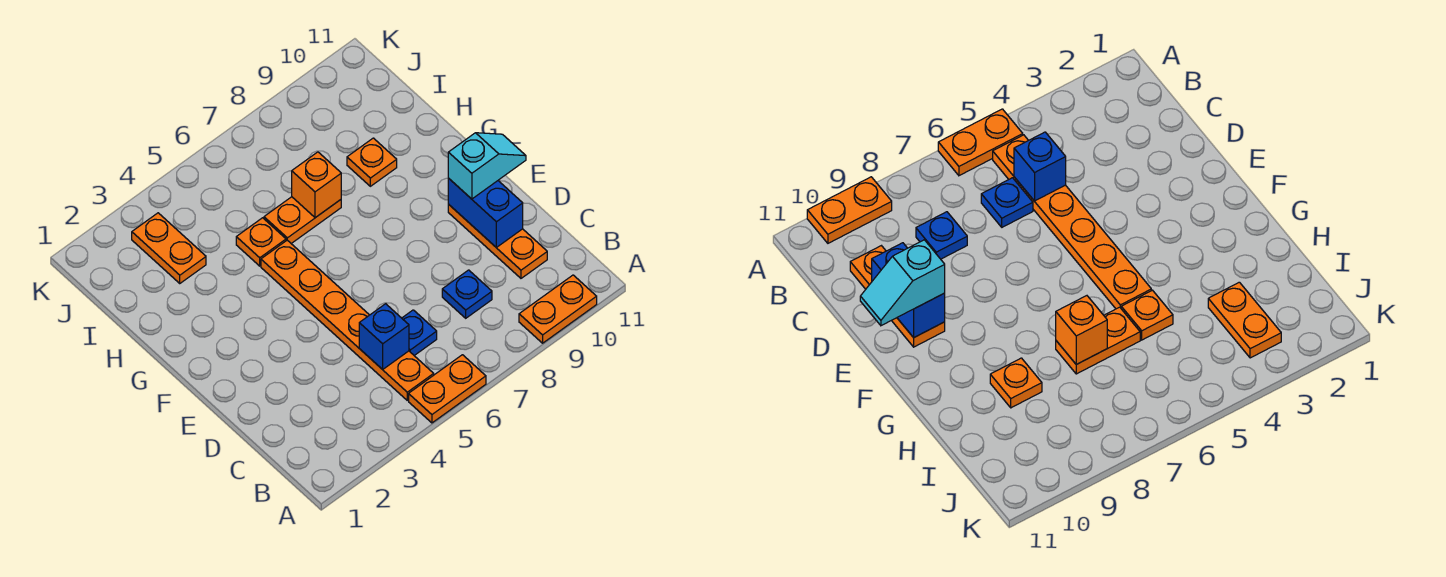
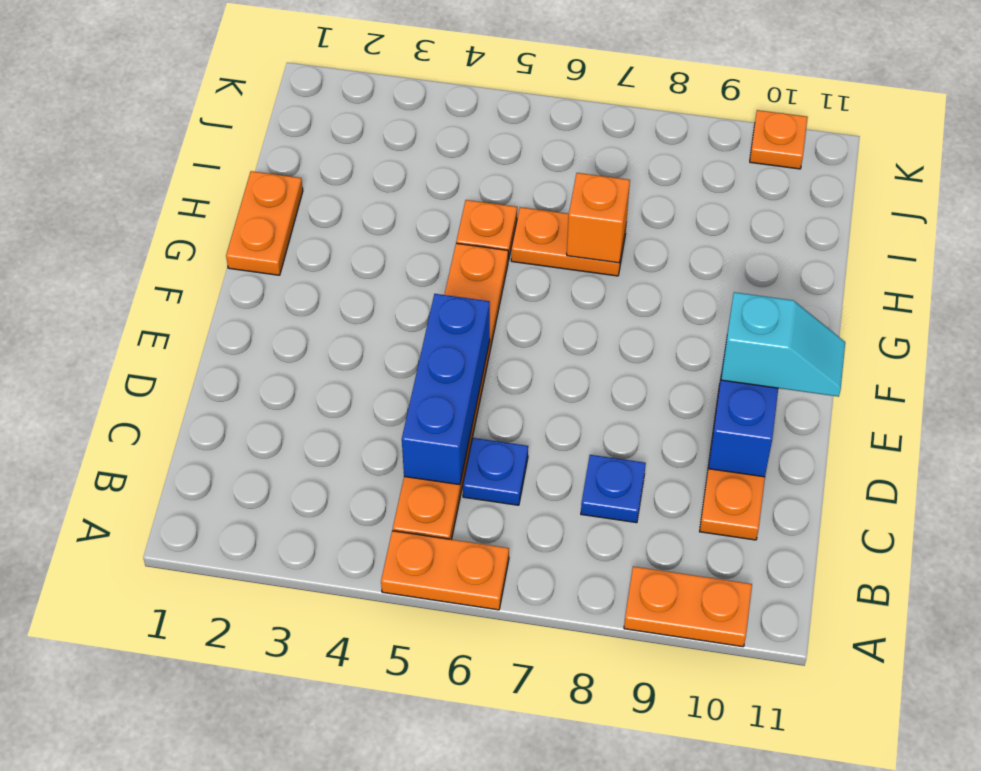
blue brick C5 level 2 -> blue brick C5:E5 level 2
orange plate H9 level 1 -> orange plate K10 level 1
orange plate I3:J3 level 1 -> orange plate G1:H1 level 1

